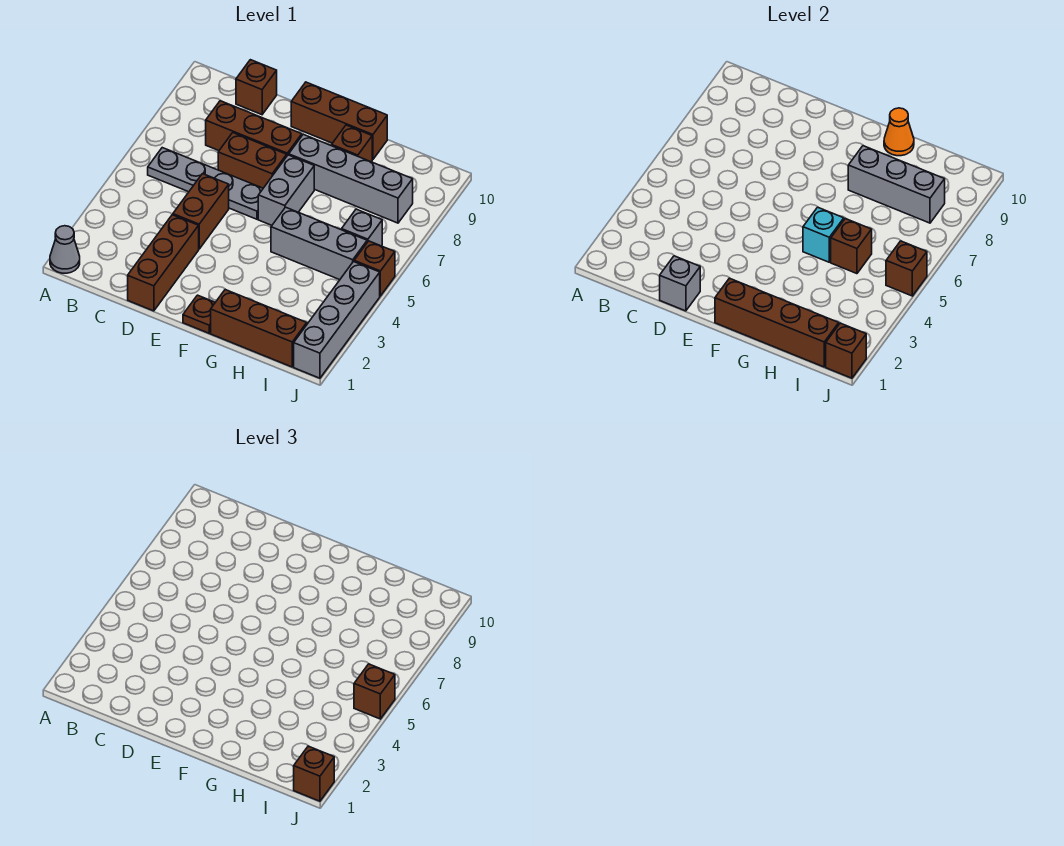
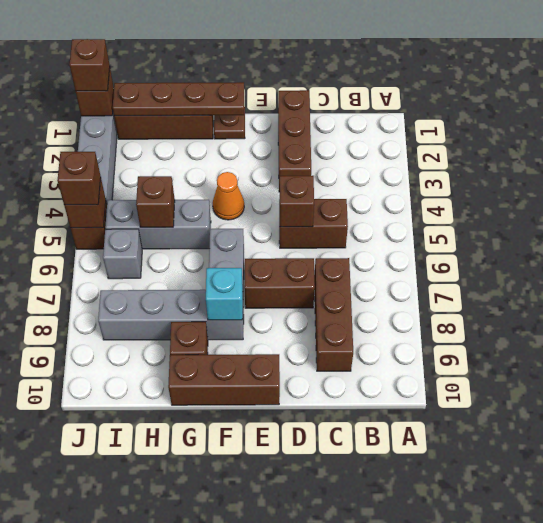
grey cone A1 level 1 -> none
grey plate B6:E6 level 1 -> none
brown brick C8:E8 level 1 -> brown brick C7:C9 level 1
brown brick C10 level 1 -> brown brick D5 level 2
grey brick D1 level 2 -> none
brown brick D4:D5 level 1 -> brown brick C5:D5 level 1
brown brick F1:I1 level 2 -> brown plate F1:I1 level 2
cyan brick G5 level 2 -> cyan brick F8 level 2
grey brick G8:I8 level 2 -> none
orange cone G10 level 2 -> orange cone F4 level 1

